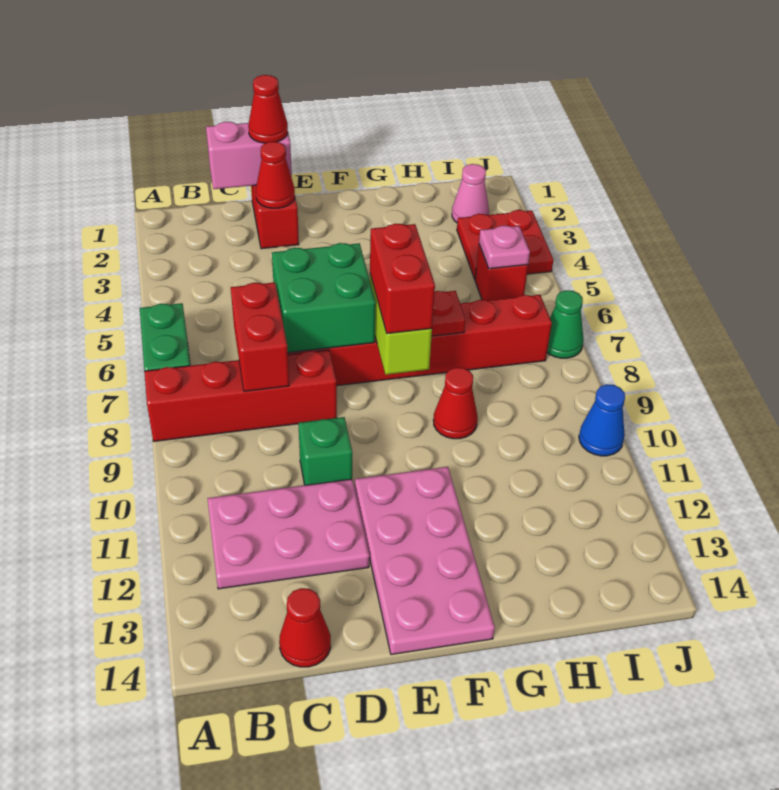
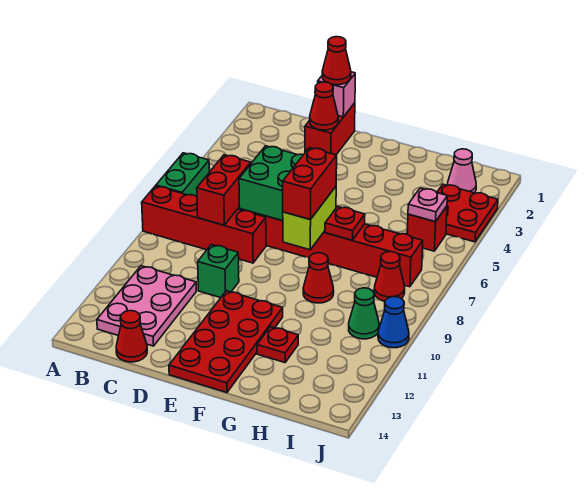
pink plate B11:D12 level 1 -> pink plate B11:C13 level 1
pink brick C1:D1 level 2 -> pink brick D1 level 2
pink plate E11:F14 level 1 -> red plate E11:F14 level 1
none -> red plate G12 level 1
none -> red cone I8 level 1
green cone J7 level 1 -> green cone I10 level 1

